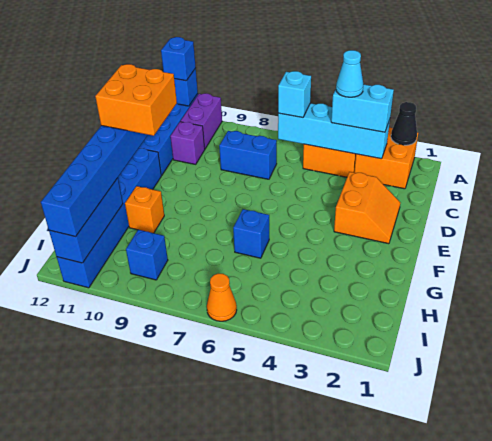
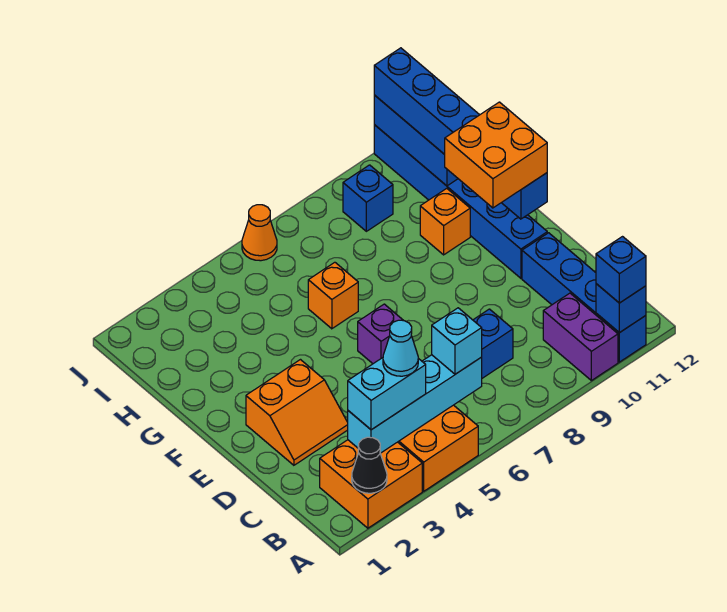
purple brick C10 level 1 -> purple brick E6 level 1
orange slope D2:E3 level 1 top 3 -> orange slope D2:E3 level 1 top E
blue brick G6 level 1 -> orange brick G6 level 1

